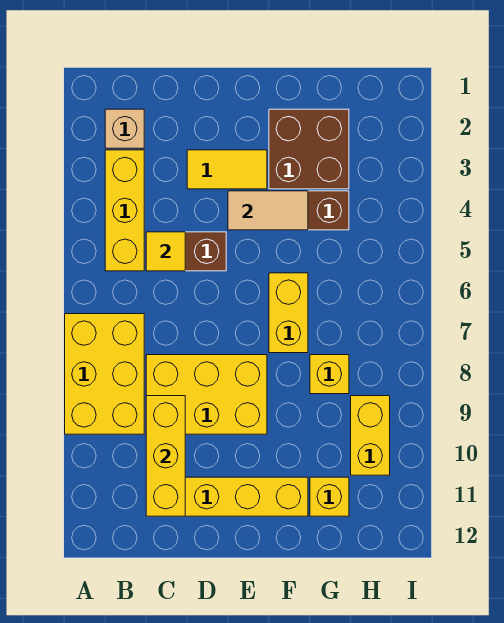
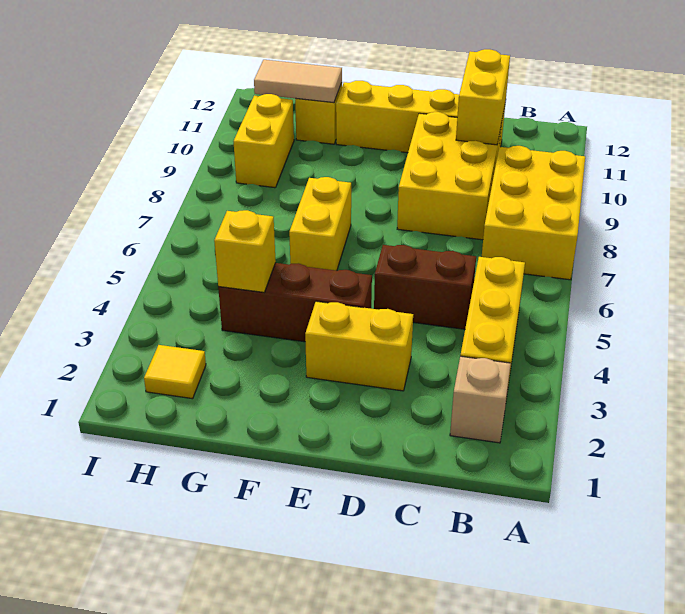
yellow tile C5 level 2 -> yellow tile H2 level 1
yellow brick C8:E9 level 1 -> yellow brick C8:D10 level 1
yellow brick C9:C11 level 2 -> yellow brick C10:C11 level 2
yellow tile D3:E3 level 1 -> yellow brick D3:E3 level 1
tan tile E4:F4 level 2 -> tan tile G11:H11 level 2
brown brick F2:G3 level 1 -> none
yellow brick G8 level 1 -> yellow brick G4 level 2

